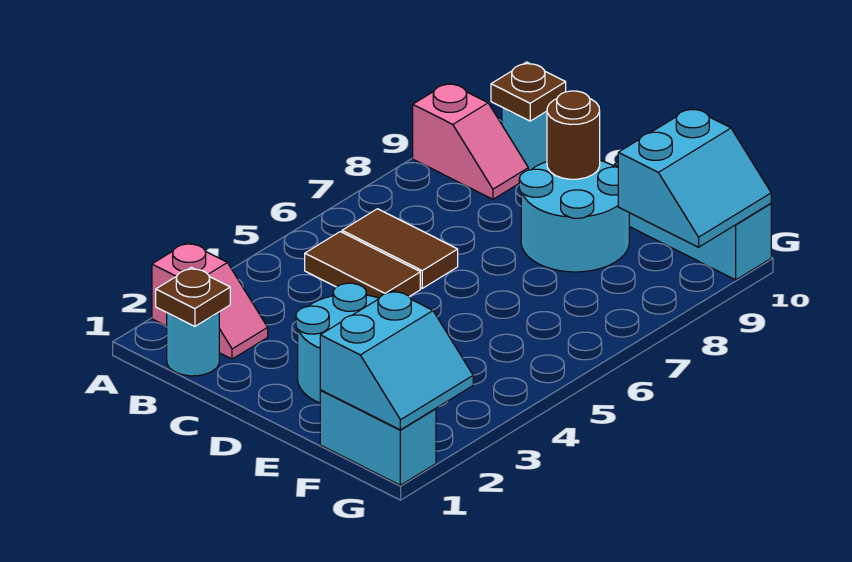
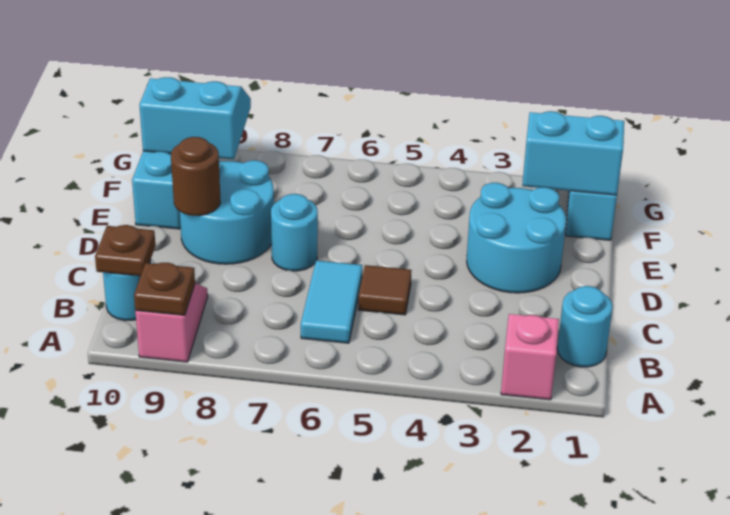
brown plate B1 level 2 -> brown plate A9 level 2
brown tile B5:C5 level 1 -> brown tile C5 level 1
brown tile B6:C6 level 1 -> cyan tile B6:C6 level 1
none -> cyan round brick D7 level 1

